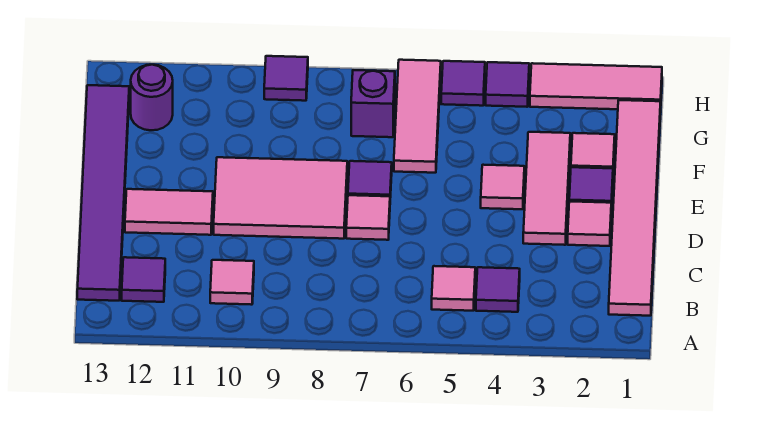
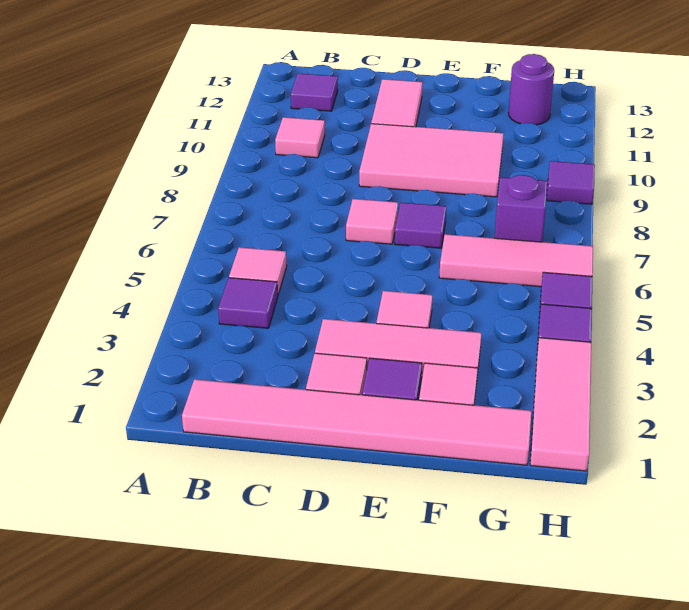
purple tile B13:G13 level 1 -> none
pink tile D8:E10 level 1 -> pink tile D9:F10 level 1

